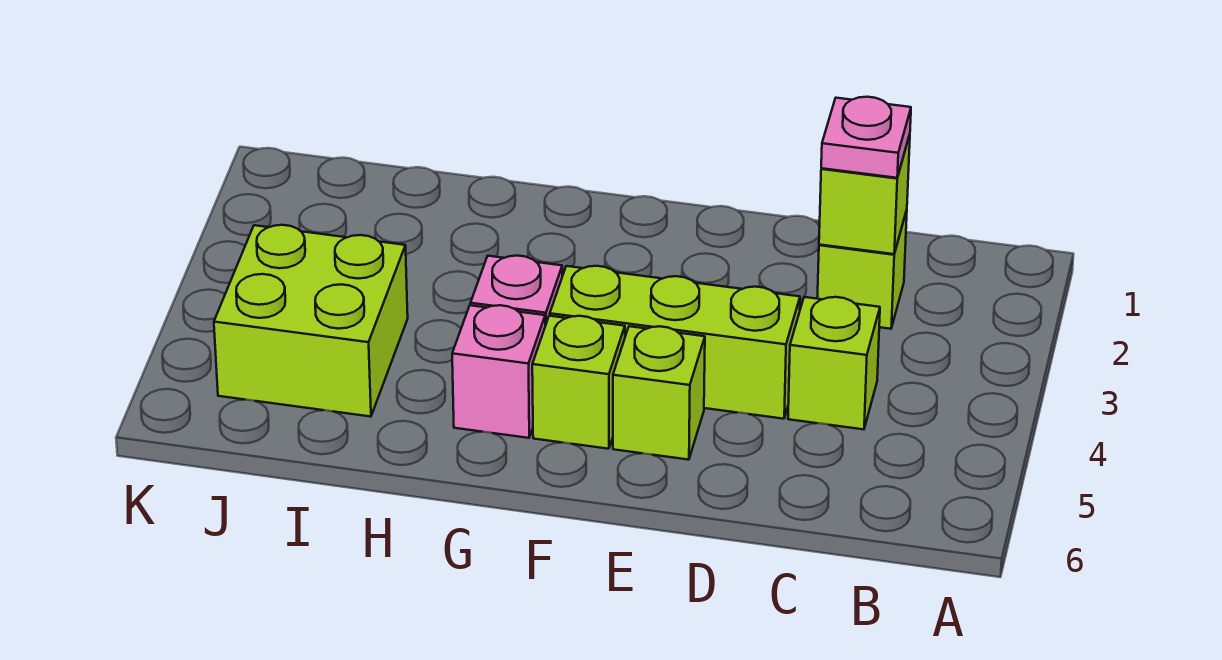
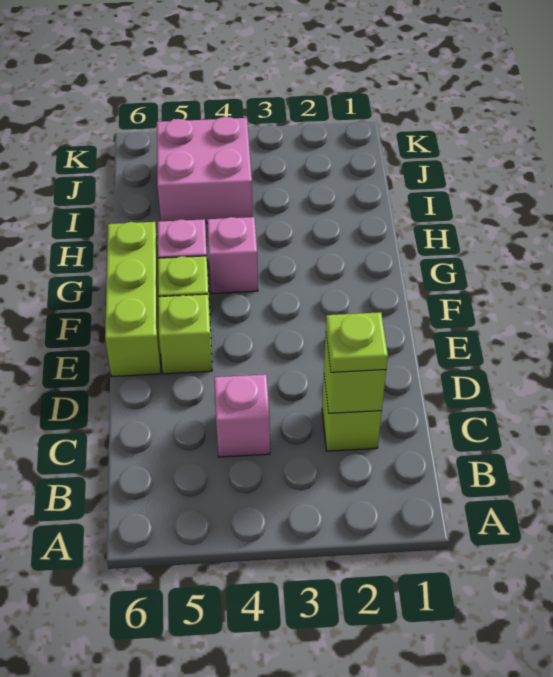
pink plate C2 level 3 -> lime plate C2 level 3
lime brick C4 level 1 -> pink brick C4 level 1
lime brick D4:F4 level 1 -> lime brick E6:G6 level 1
lime brick I4:J5 level 1 -> pink brick I4:J5 level 1

